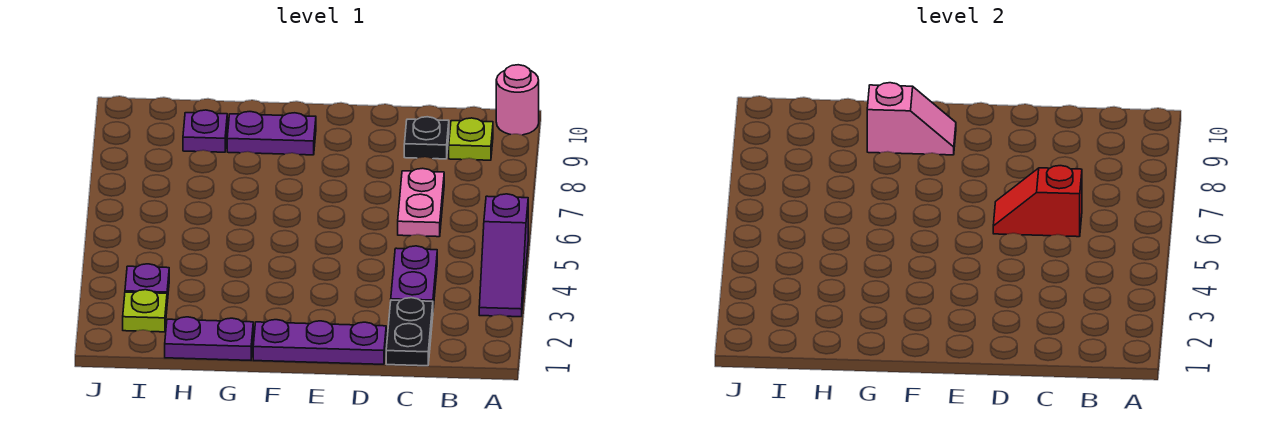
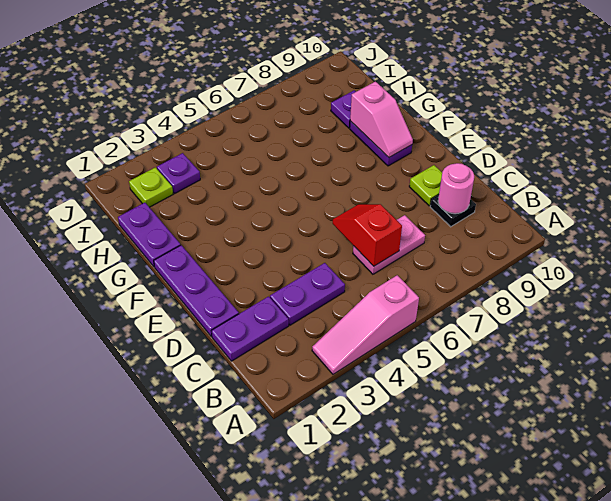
purple slope A3:A5 level 1 top 5 -> pink slope A3:A5 level 1 top 5
pink round brick A10 level 1 -> pink round brick C9 level 2
lime plate B9 level 1 -> lime plate D9 level 1
black plate C1:C2 level 1 -> purple plate C1:C2 level 1

